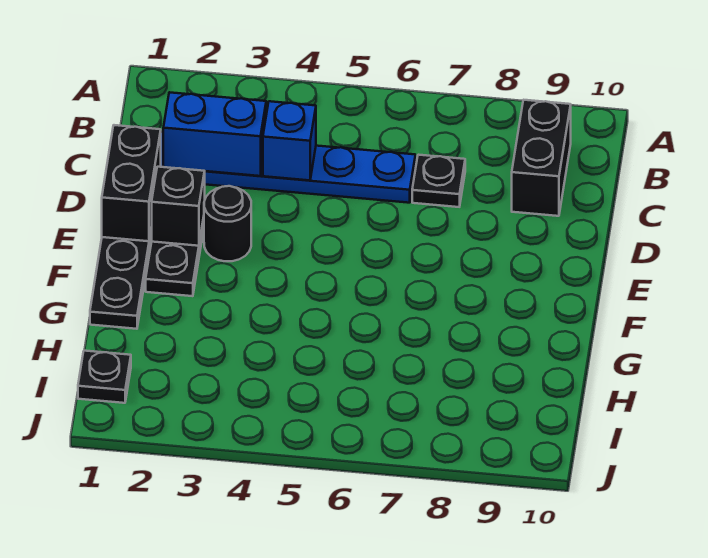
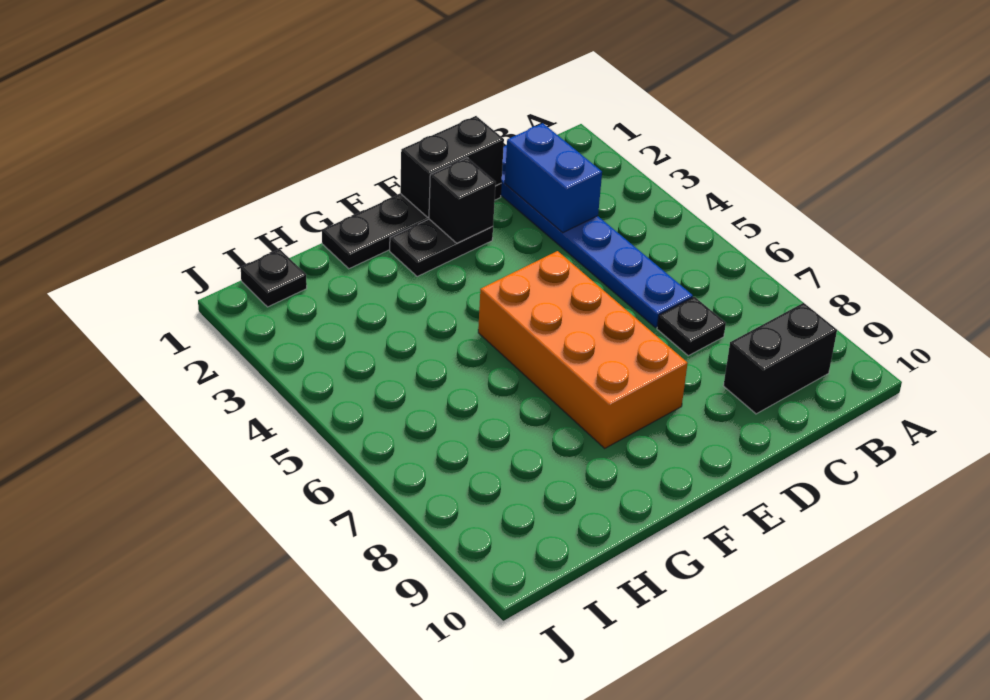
blue brick C4 level 2 -> none
black round brick E3 level 1 -> none
none -> orange brick E5:F8 level 1

